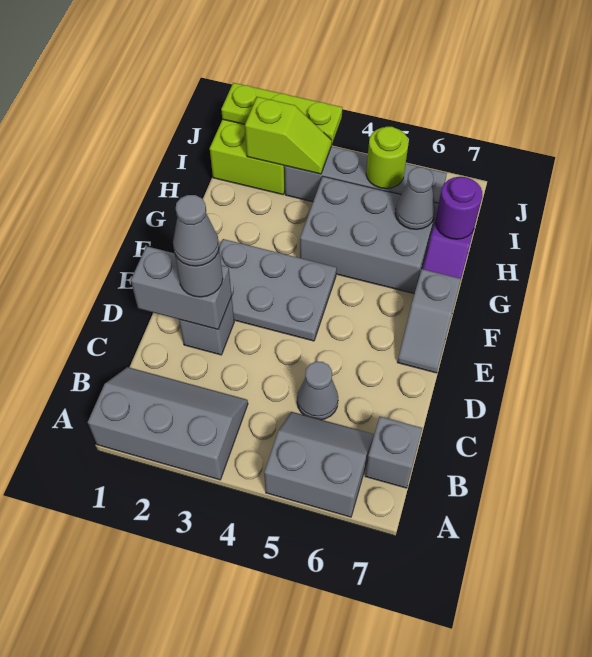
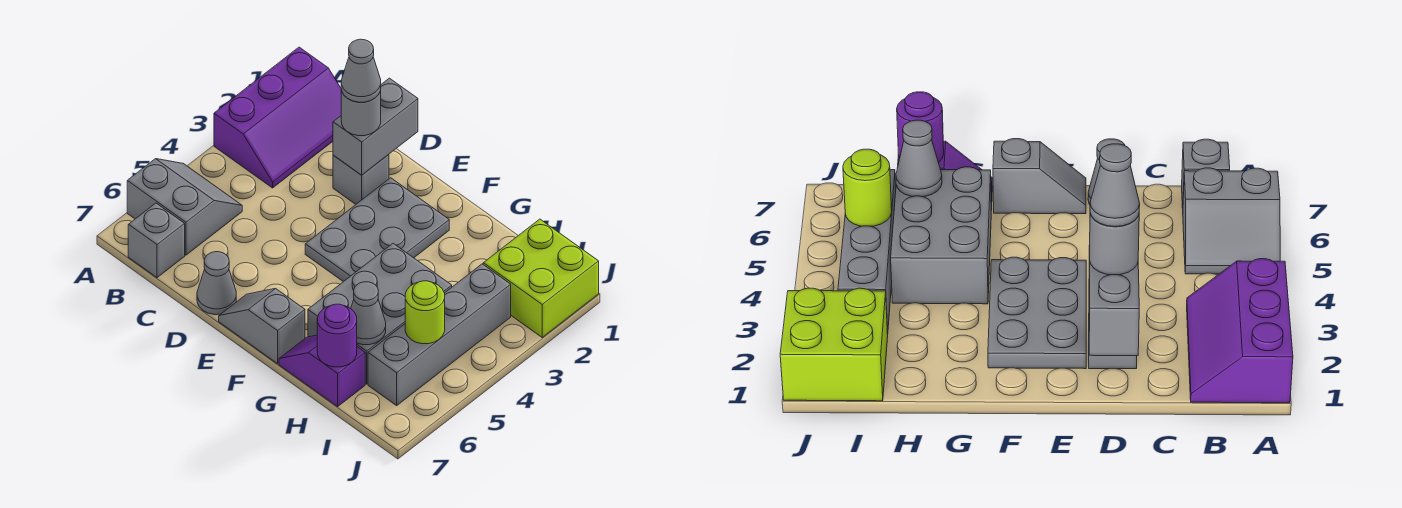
grey slope A1:B3 level 1 top A -> purple slope A1:B3 level 1 top A
grey slope A5:B6 level 1 top A -> grey slope A5:B6 level 1 top 6
grey cone C5 level 1 -> grey cone D7 level 1
lime slope I2:I3 level 2 top 2 -> none
lime plate J1:J3 level 2 -> none

